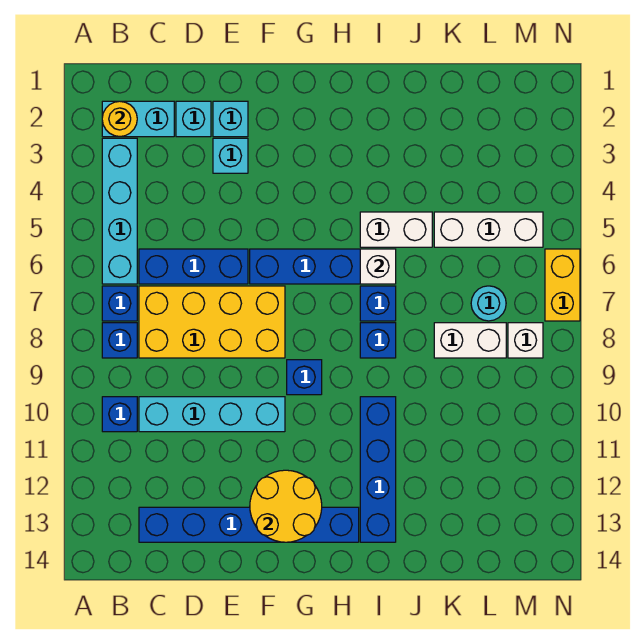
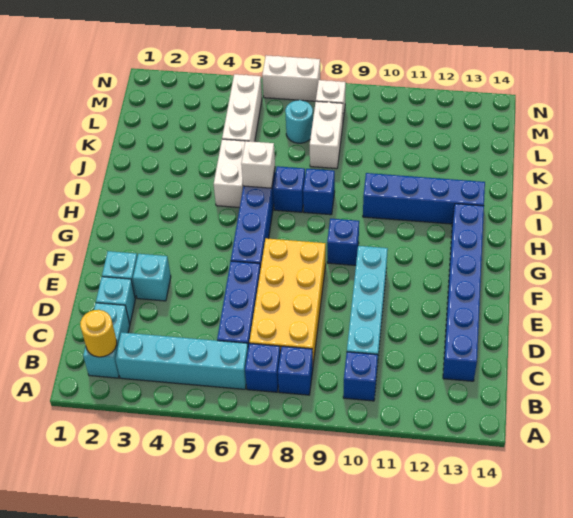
yellow round brick F12:G13 level 2 -> none
yellow brick N6:N7 level 1 -> white brick N6:N7 level 1

